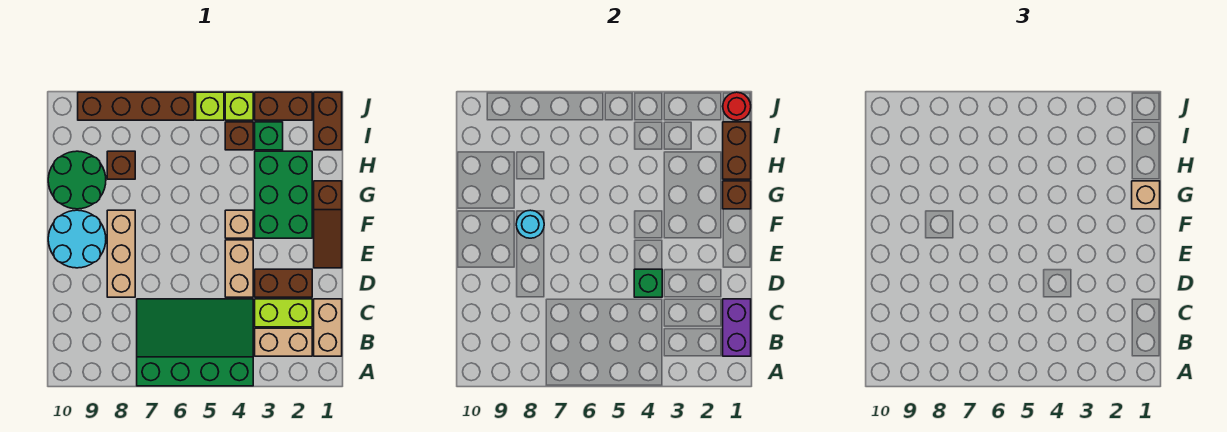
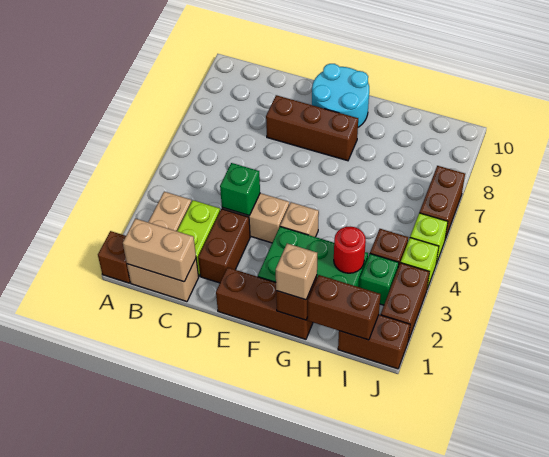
green slope A4:C7 level 1 top A -> none
purple brick B1:C1 level 2 -> tan brick B1:C1 level 2
tan brick D8:F8 level 1 -> brown brick D8:F8 level 1
brown slope E1:G1 level 1 top G -> brown brick E1:G1 level 1
cyan round brick F8 level 2 -> none
green round brick G9:H10 level 1 -> none
brown brick H8 level 1 -> brown brick A1 level 1
red round brick J1 level 2 -> red round brick H3 level 2
brown brick J6:J9 level 1 -> brown brick J6:J7 level 1

